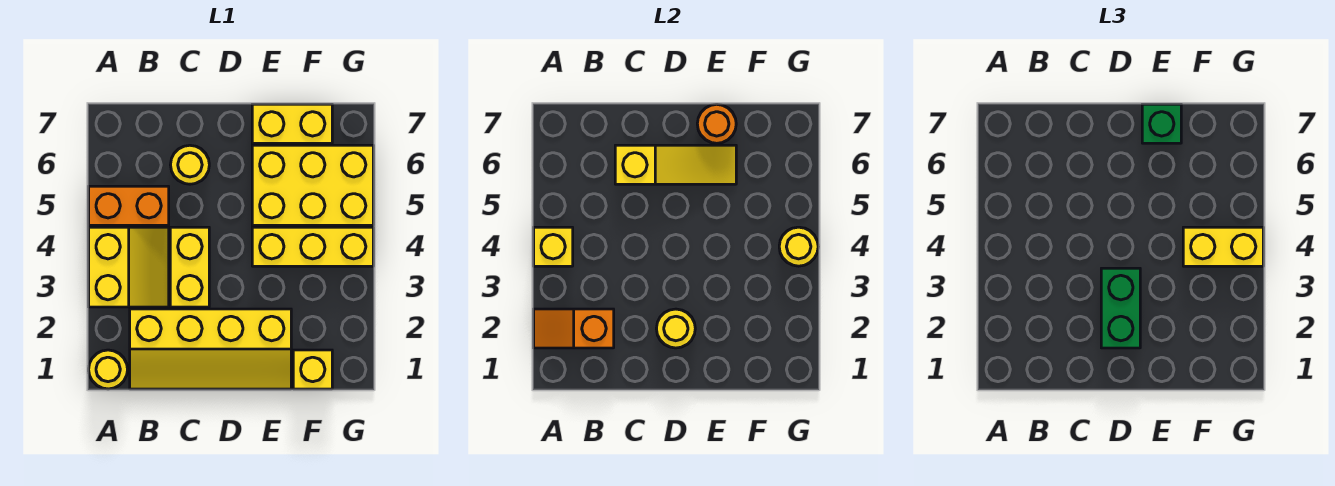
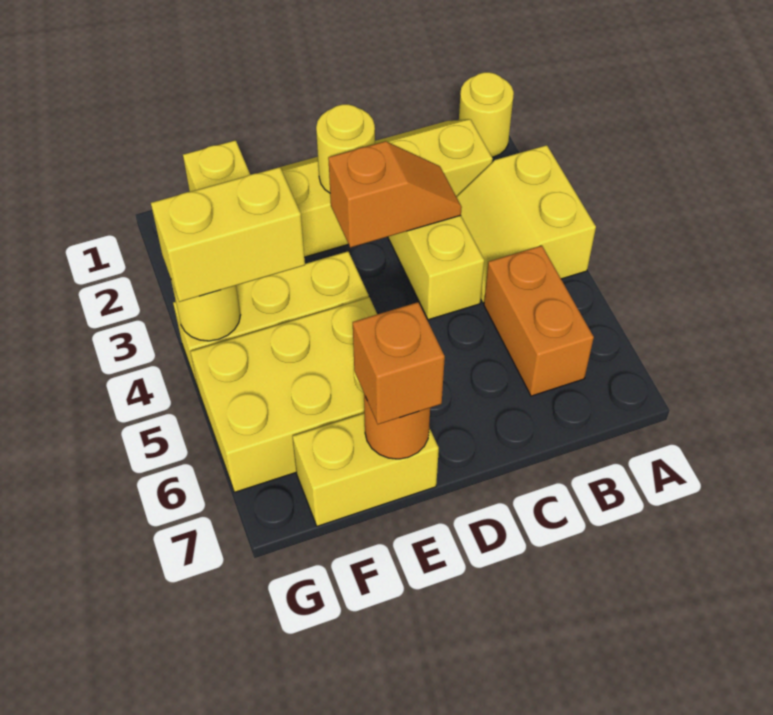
orange slope A2:B2 level 2 top B -> orange slope C3:D3 level 2 top D
yellow brick A4 level 2 -> none
orange brick A5:B5 level 1 -> orange brick B5:B6 level 1
yellow round brick C6 level 1 -> none
yellow slope C6:E6 level 2 top C -> none
green brick D2:D3 level 3 -> none
green brick E7 level 3 -> orange brick E7 level 3

